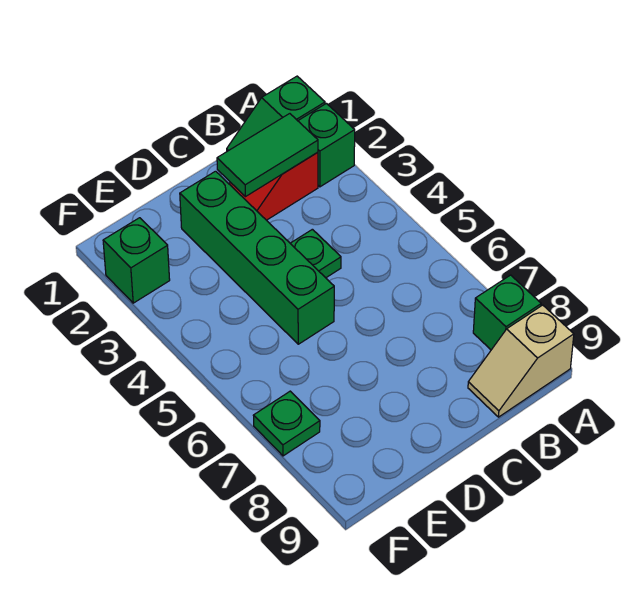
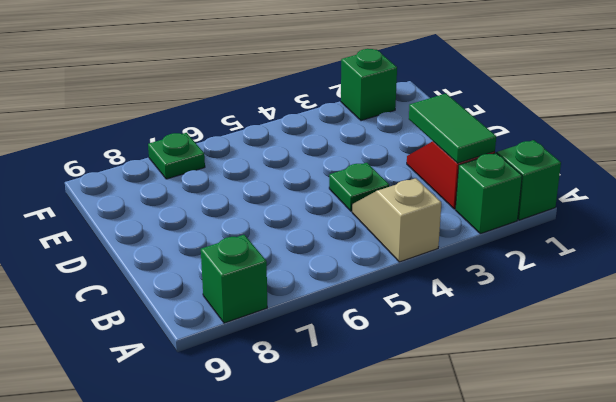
tan slope A9:B9 level 1 top A -> tan slope A4:B4 level 1 top A
green brick D2:D5 level 1 -> none

